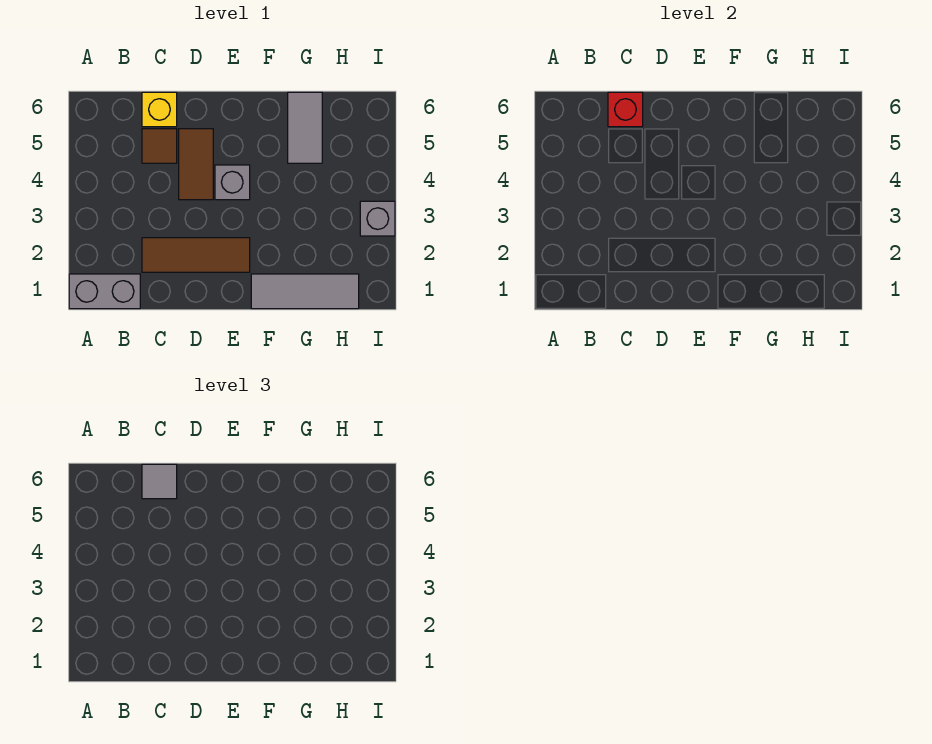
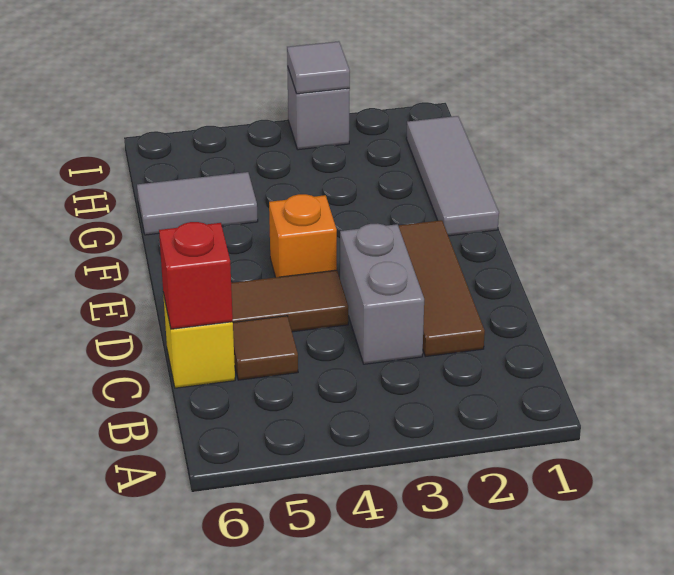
grey brick A1:B1 level 1 -> grey brick C3:D3 level 1
grey tile C6 level 3 -> grey tile I3 level 2
grey brick E4 level 1 -> orange brick E4 level 1

